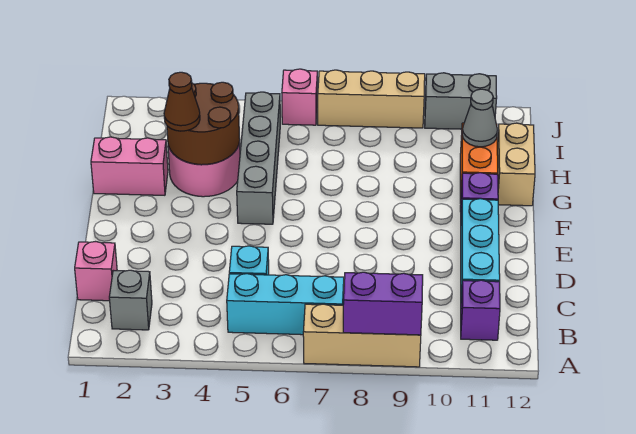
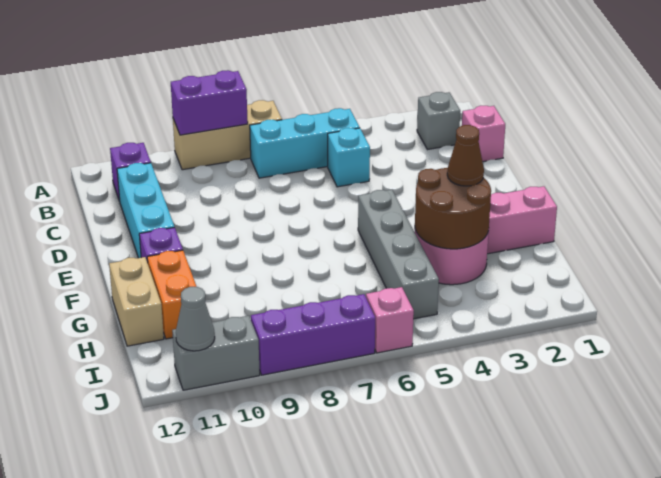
grey cone H11 level 2 -> grey cone J11 level 2
tan brick J7:J9 level 1 -> purple brick J7:J9 level 1

